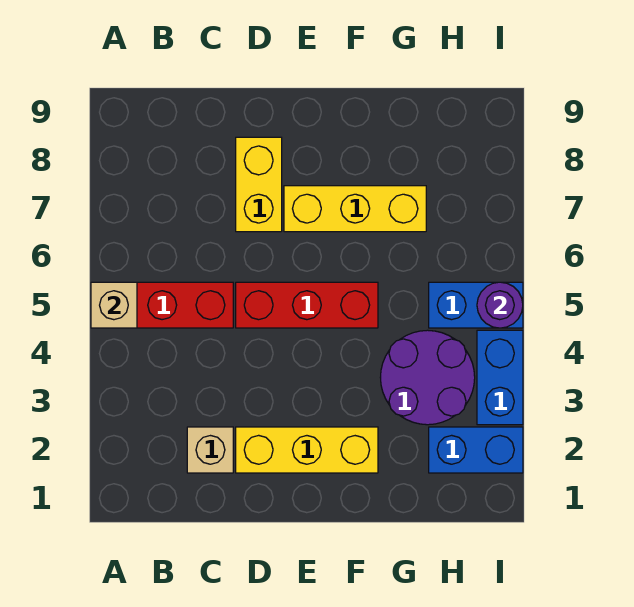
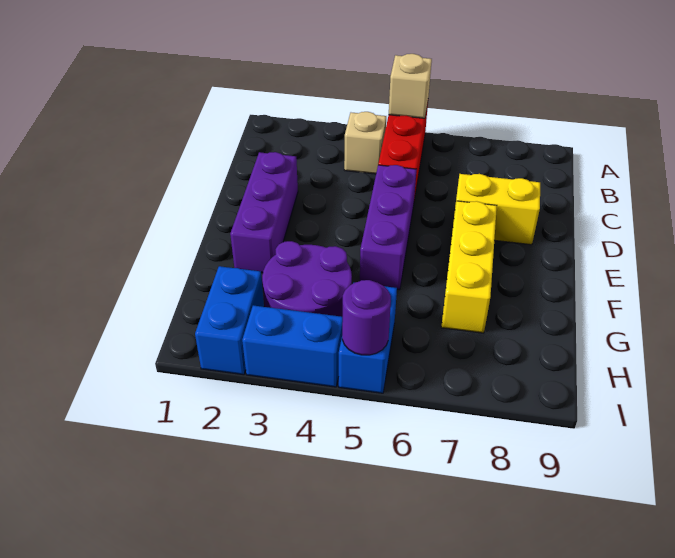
tan brick C2 level 1 -> tan brick B4 level 1
yellow brick D2:F2 level 1 -> purple brick D2:F2 level 1
red brick D5:F5 level 1 -> purple brick D5:F5 level 1

